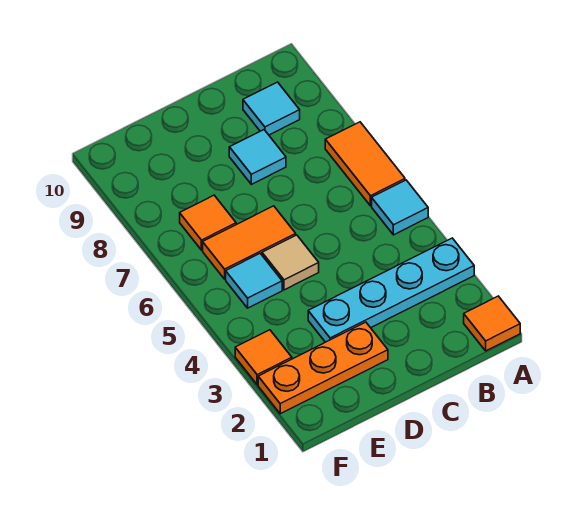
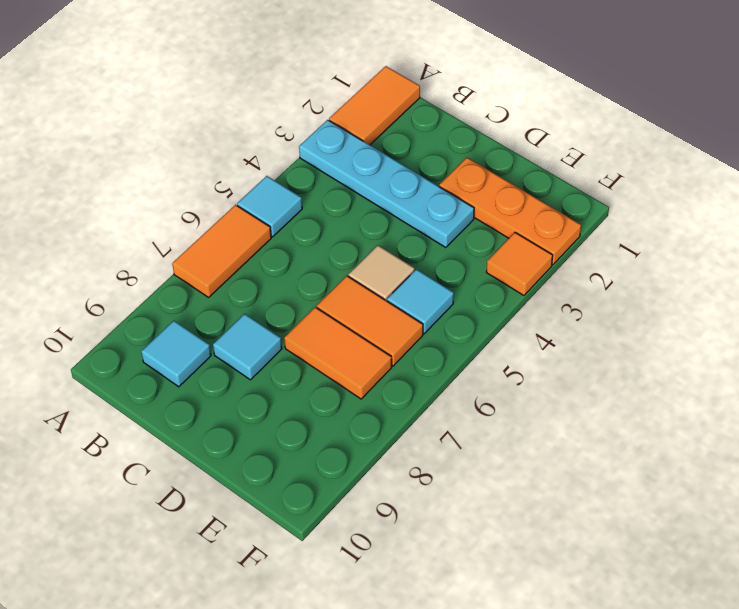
orange tile A1 level 1 -> orange tile A1:A2 level 1
orange tile E7 level 1 -> orange tile D7:E7 level 1

